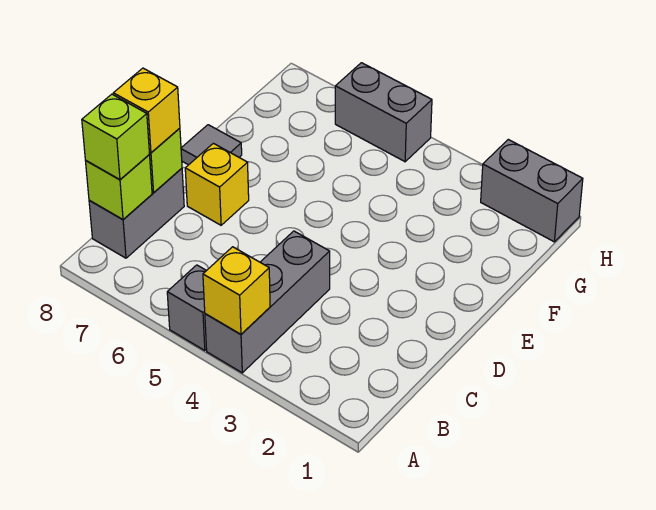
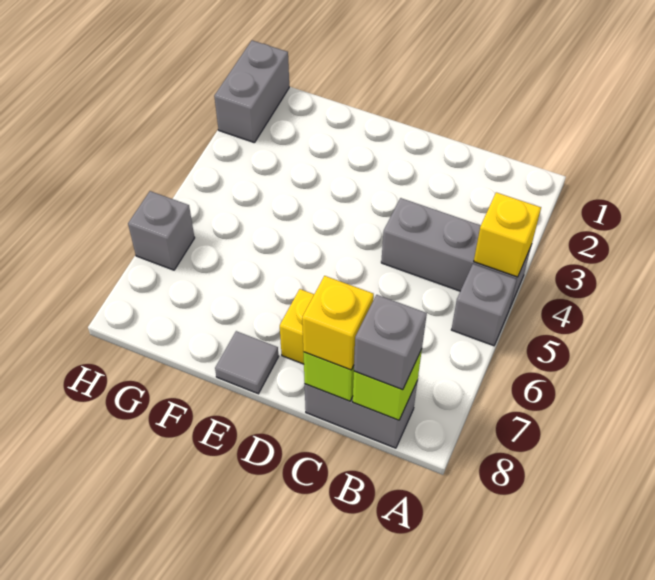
lime brick B8 level 3 -> grey brick B8 level 3
grey brick H5:H6 level 1 -> grey brick H6 level 1

